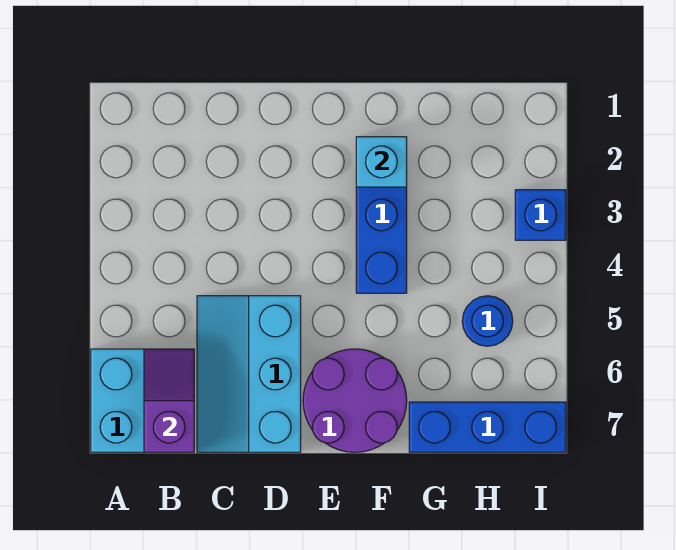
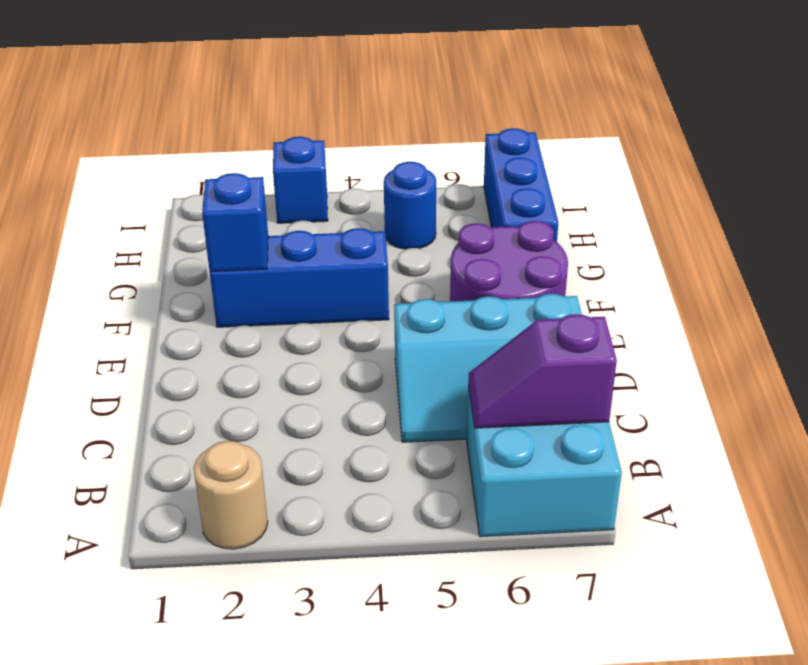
none -> tan round brick A2 level 1
cyan brick F2 level 2 -> blue brick F2 level 2

